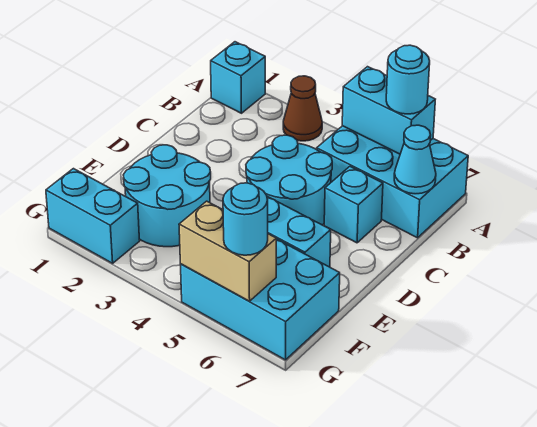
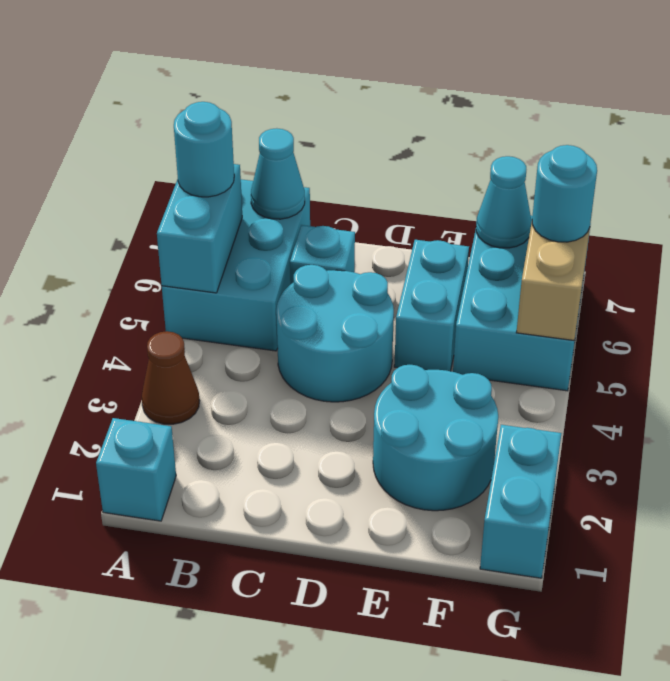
none -> cyan cone F7 level 2

